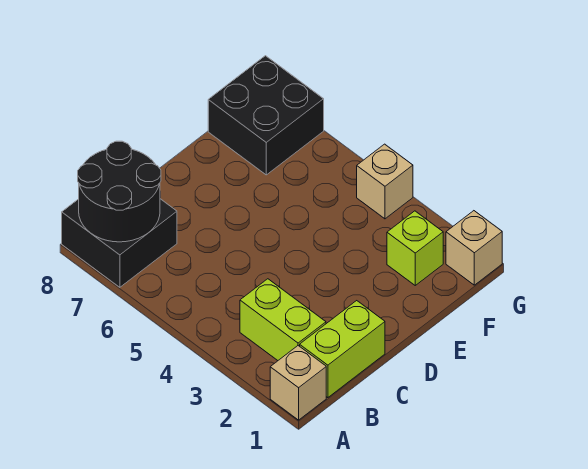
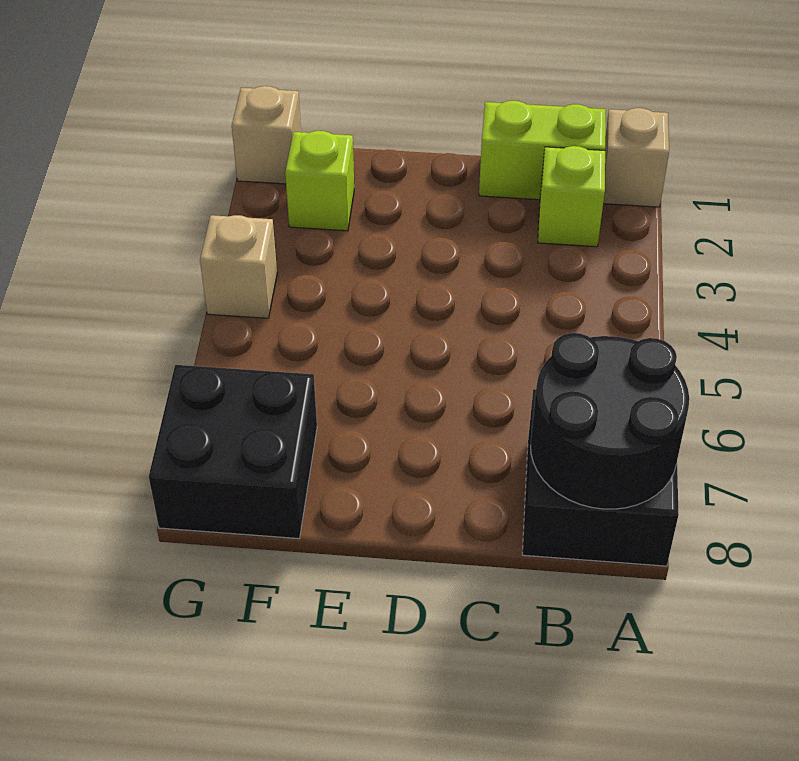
lime brick B2:B3 level 1 -> lime brick B2 level 1

